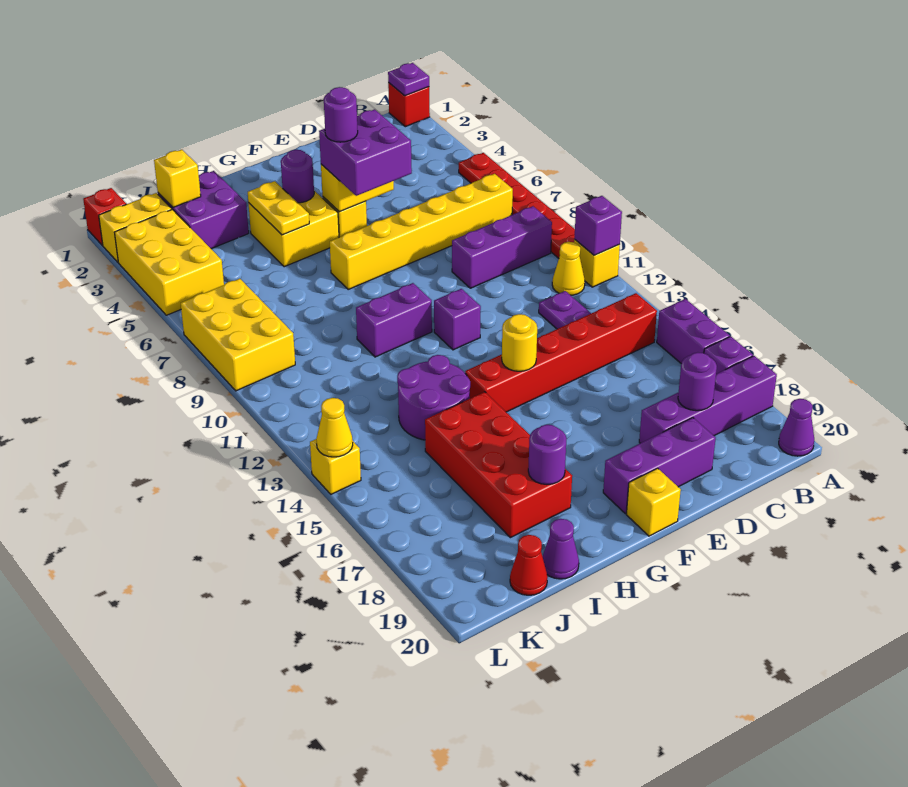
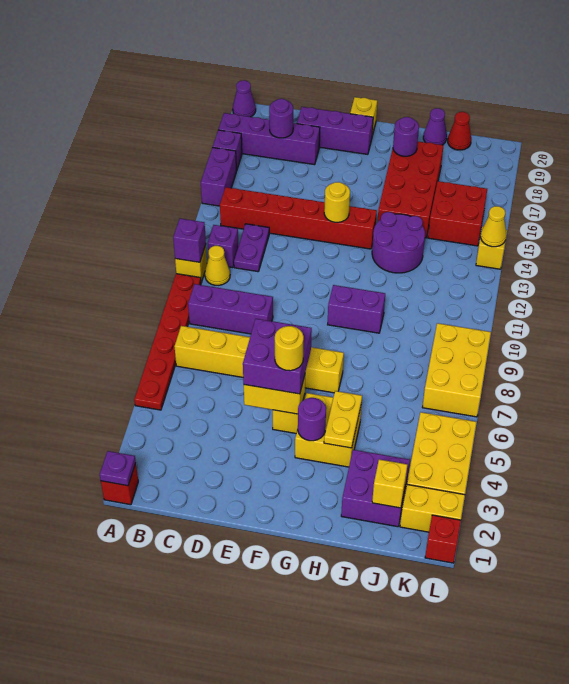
purple round brick F5 level 4 -> yellow round brick F5 level 4
purple brick F11 level 1 -> purple brick B12 level 1
none -> red brick J15:K16 level 1

